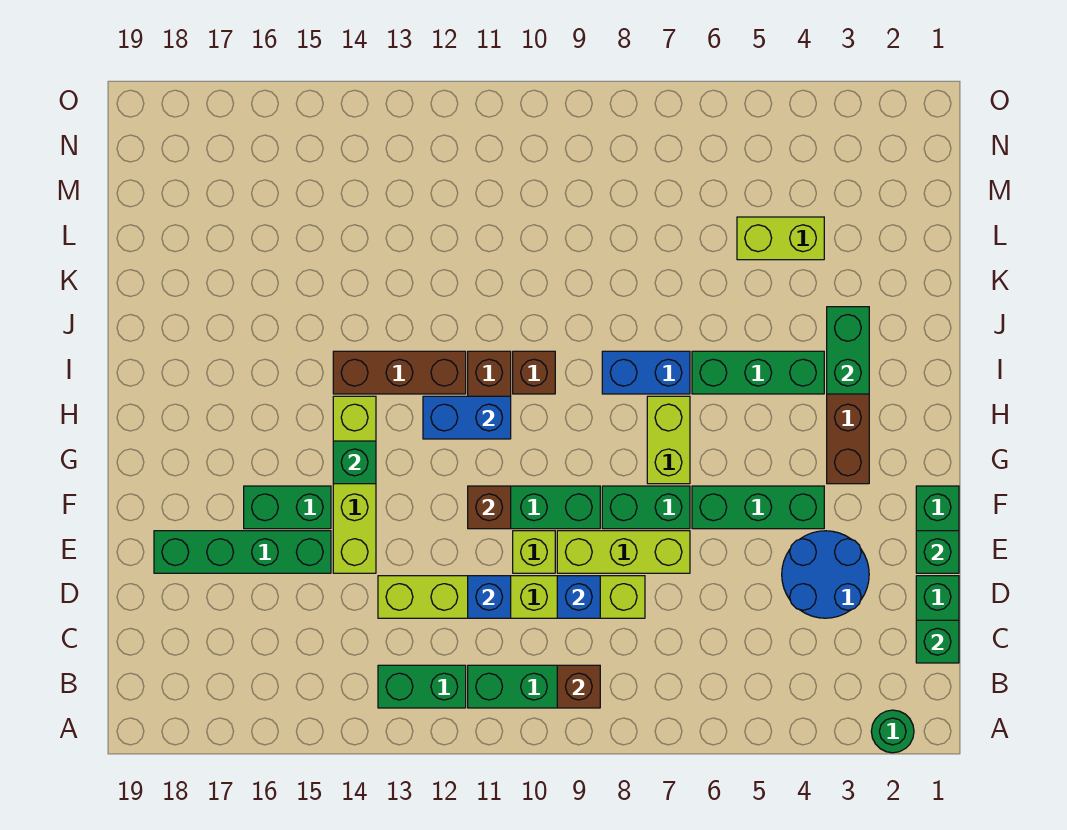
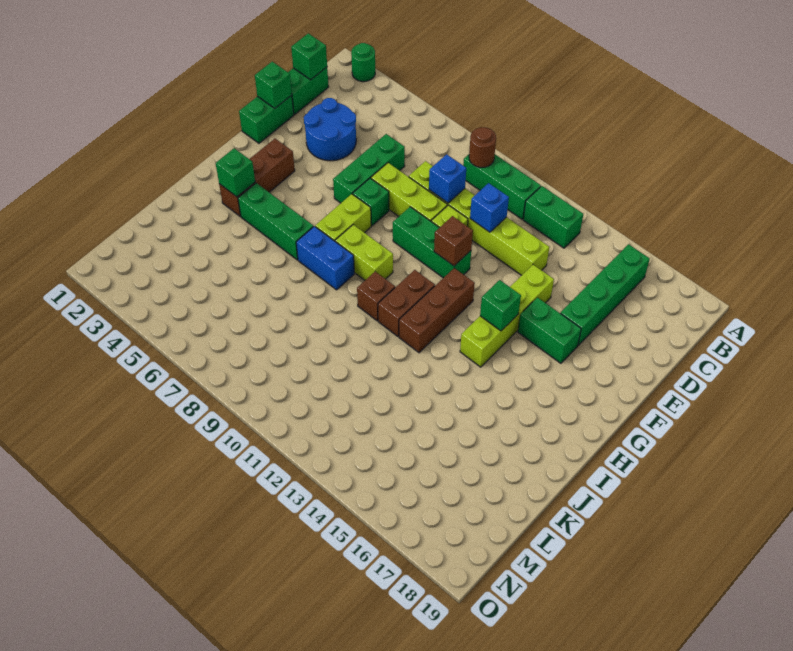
brown brick B9 level 2 -> brown round brick B9 level 2
green brick E15:E18 level 1 -> green brick B16:E16 level 1
green brick F4:F6 level 1 -> green brick D6:F6 level 1
green brick F7:F8 level 1 -> green brick F7 level 1
blue brick H11:H12 level 2 -> none
green brick I3:J3 level 2 -> green brick I3 level 2
brown brick I12:I14 level 1 -> brown brick G12:I12 level 1
lime brick L4:L5 level 1 -> lime brick H8:H9 level 1

